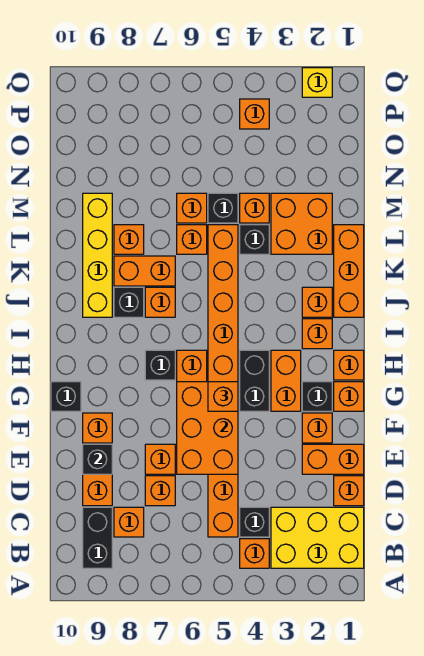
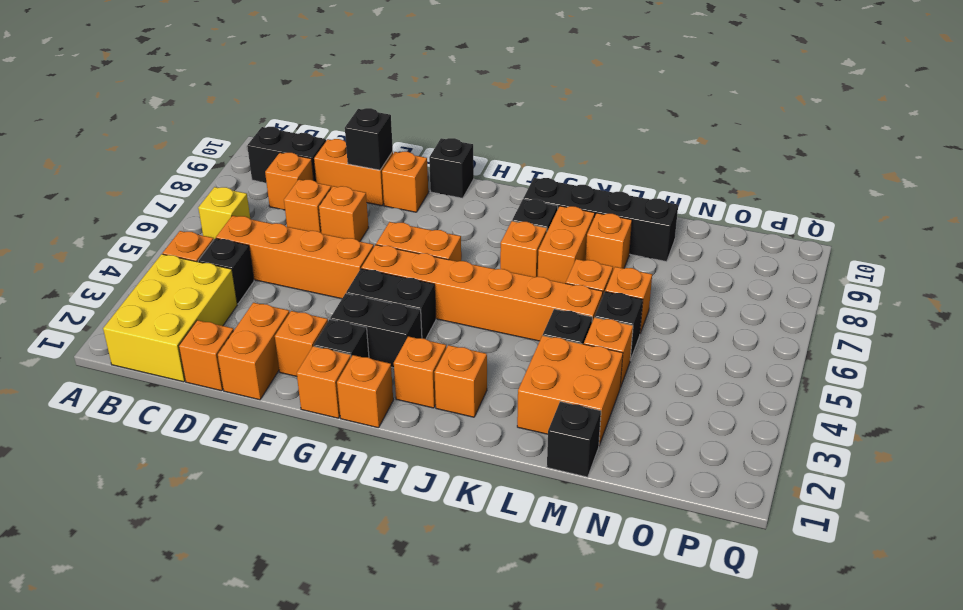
orange brick E5:G6 level 2 -> none
orange brick G3:H3 level 1 -> black brick G3:H3 level 1
orange brick G5 level 3 -> none
black brick H7 level 1 -> black brick M1 level 1
orange brick J1:L1 level 1 -> none
yellow brick J9:M9 level 1 -> black brick J9:M9 level 1
orange brick P4 level 1 -> none
yellow brick Q2 level 1 -> yellow brick B6 level 1

